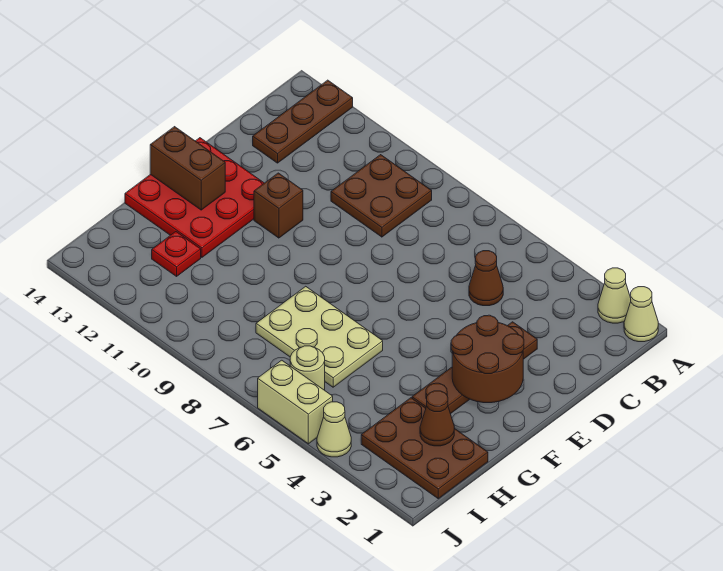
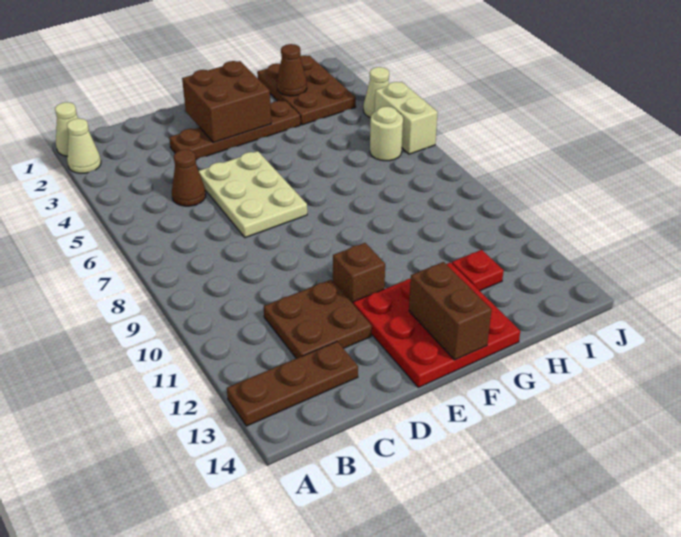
brown plate B9:C10 level 1 -> brown plate C11:D12 level 1
brown round brick E2:F3 level 2 -> brown brick E2:F3 level 2
tan plate G6:H8 level 1 -> tan plate D5:E7 level 1

